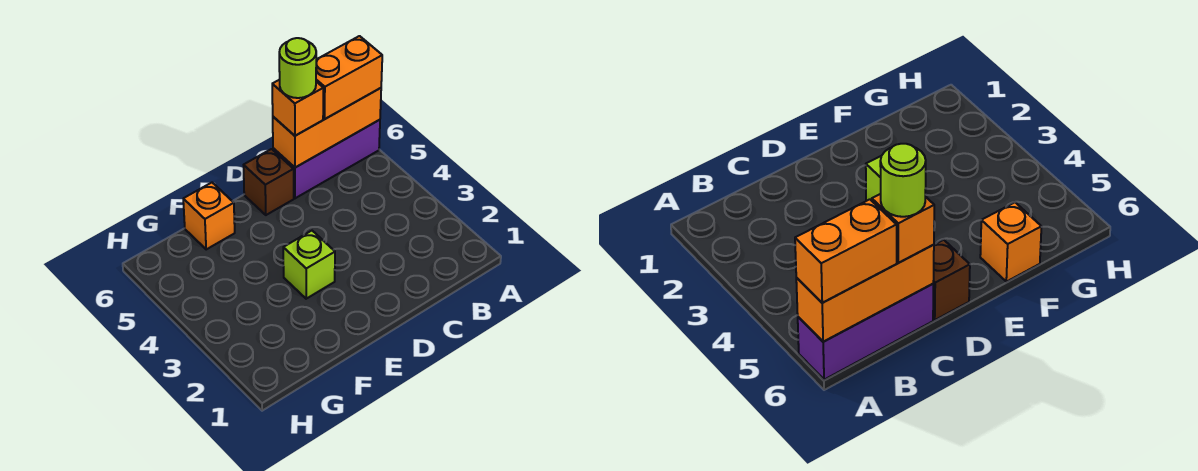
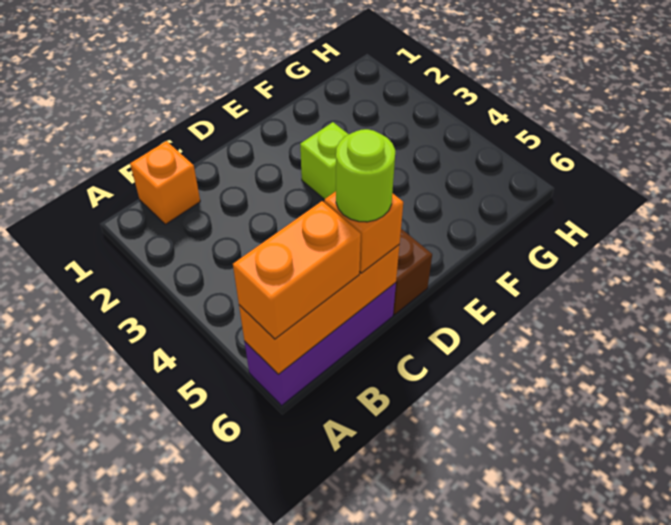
orange brick F6 level 1 -> orange brick B1 level 1

